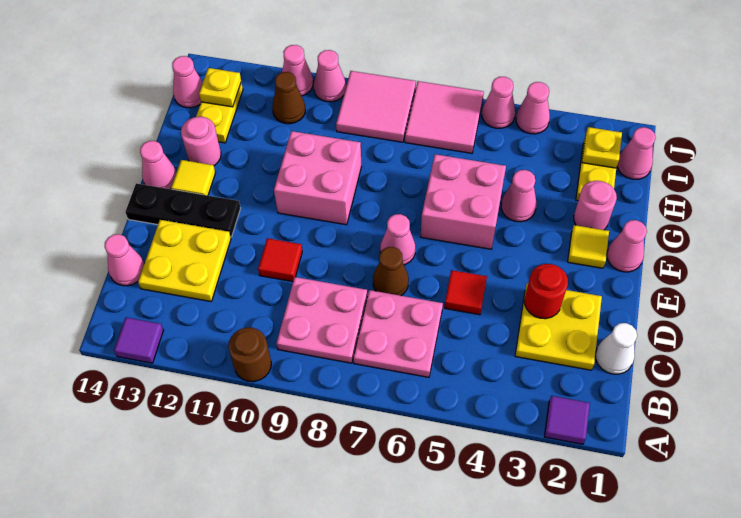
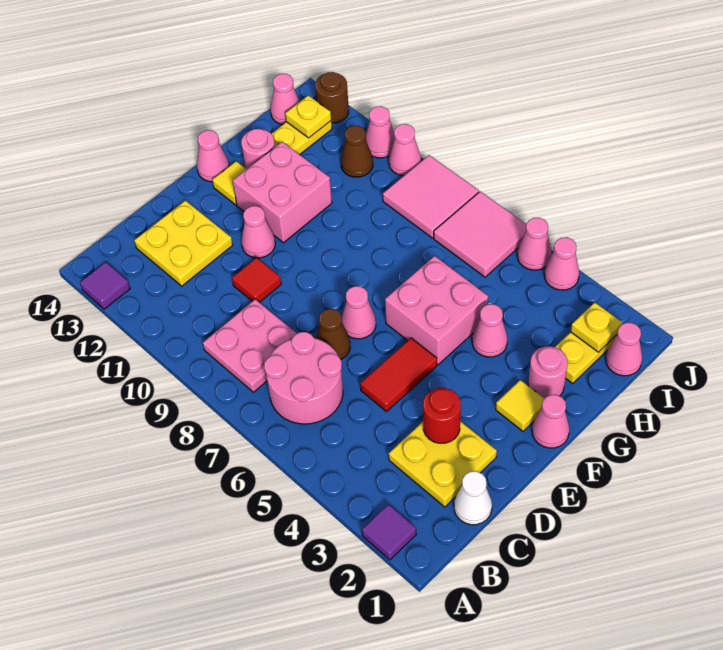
brown round brick A10 level 1 -> brown round brick J13 level 1
pink plate B6:C7 level 1 -> pink round brick B6:C7 level 1
pink cone C14 level 1 -> pink cone E11 level 1
red tile D5 level 1 -> red tile D5:E5 level 1
black plate E12:E14 level 1 -> none
pink brick F9:G10 level 1 -> pink brick F11:G12 level 1

